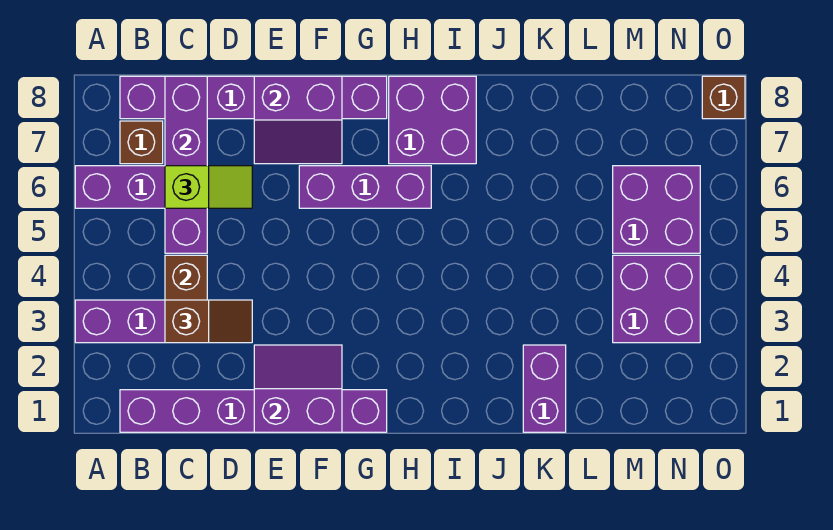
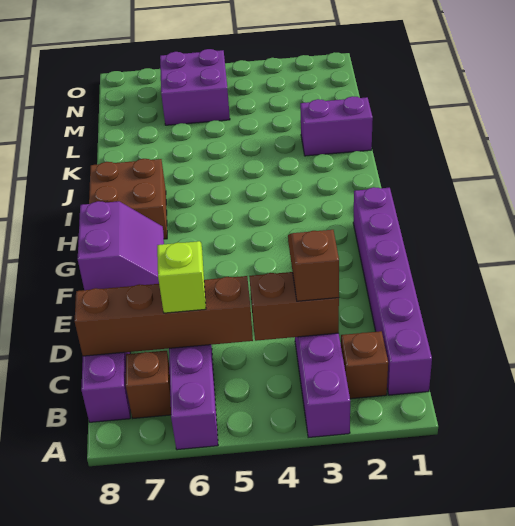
purple brick C5:C8 level 2 -> brown brick C5:C8 level 2
purple slope E1:F2 level 2 top 1 -> none
purple brick F6:H6 level 1 -> none
purple brick H7:I8 level 1 -> brown brick H7:I8 level 1
purple brick M3:N4 level 1 -> none
brown brick O8 level 1 -> brown brick B2 level 1

